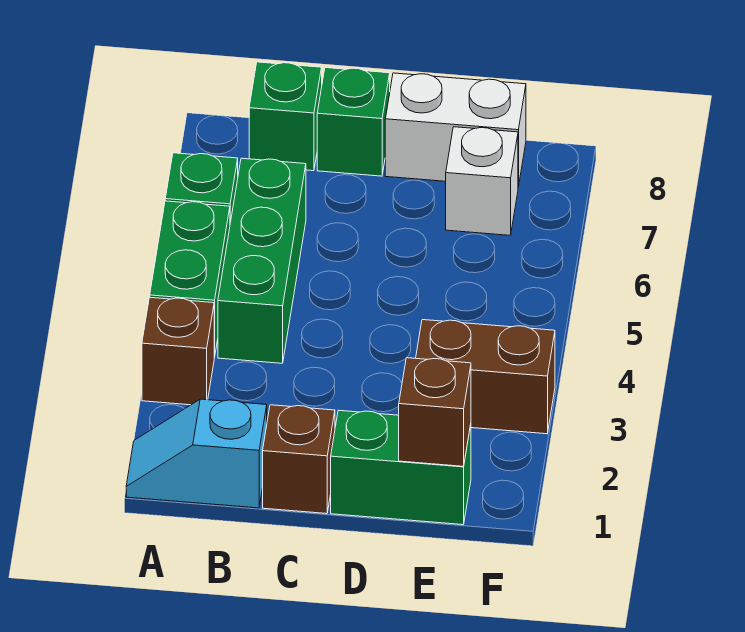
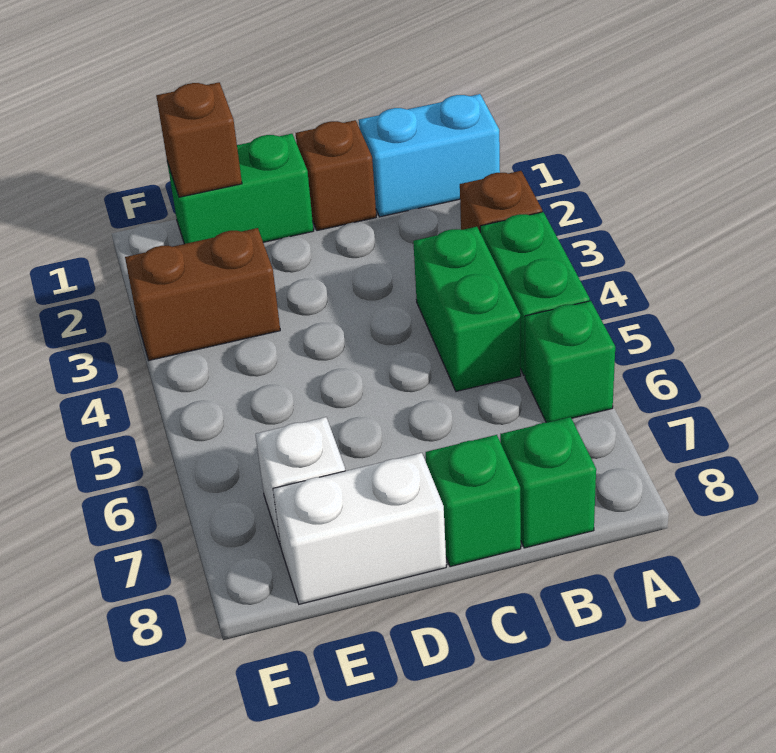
cyan slope A1:B1 level 1 top B -> cyan brick A1:B1 level 1
green brick B4:B6 level 1 -> green brick B4:B5 level 1

